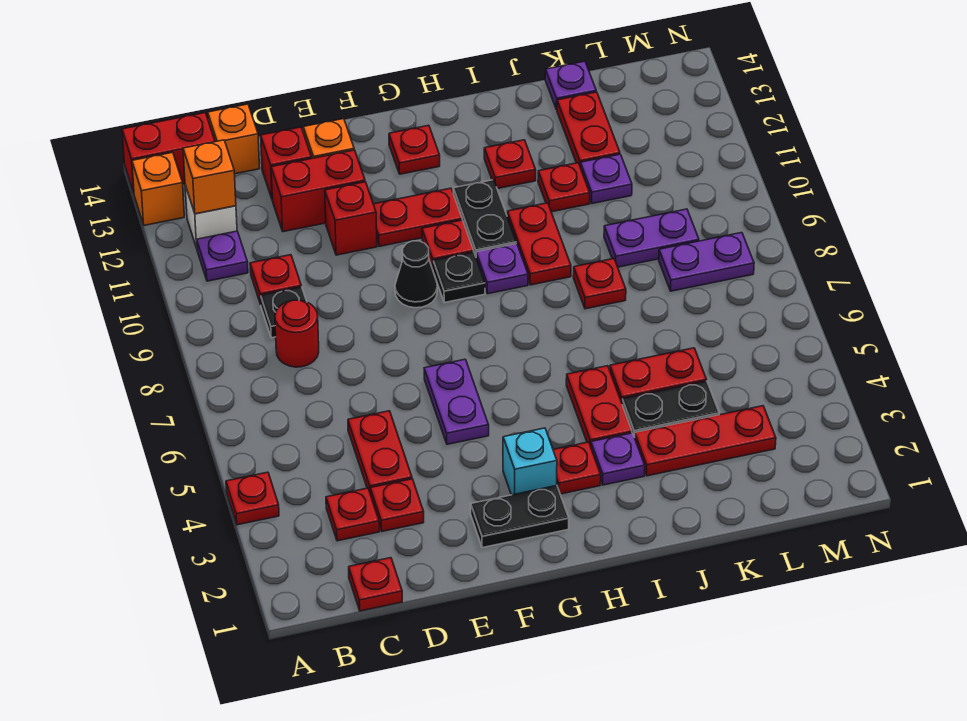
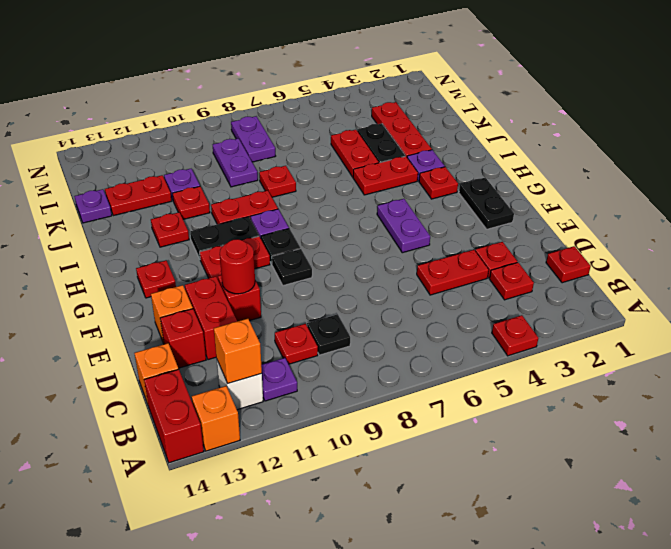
red round brick C8 level 1 -> red round brick E11 level 2
purple plate F5:F6 level 1 -> purple plate F5:G5 level 1
black cone F9 level 1 -> black plate F9 level 1
cyan brick G3 level 1 -> none

